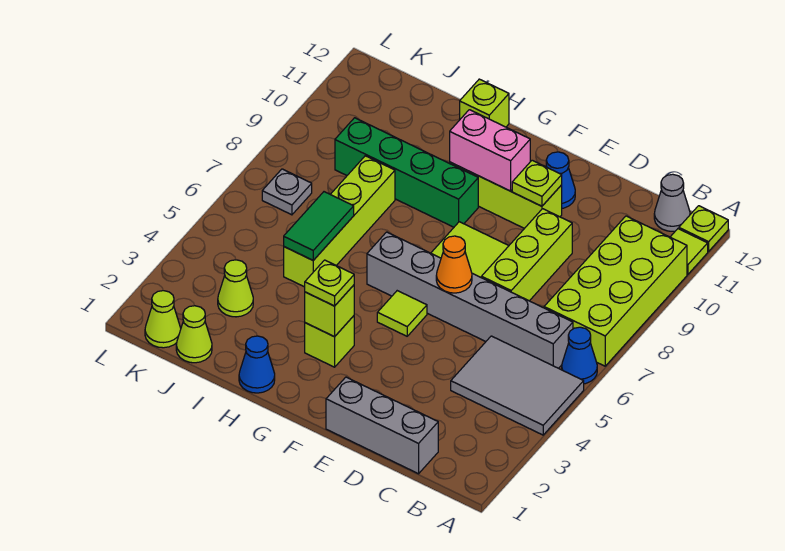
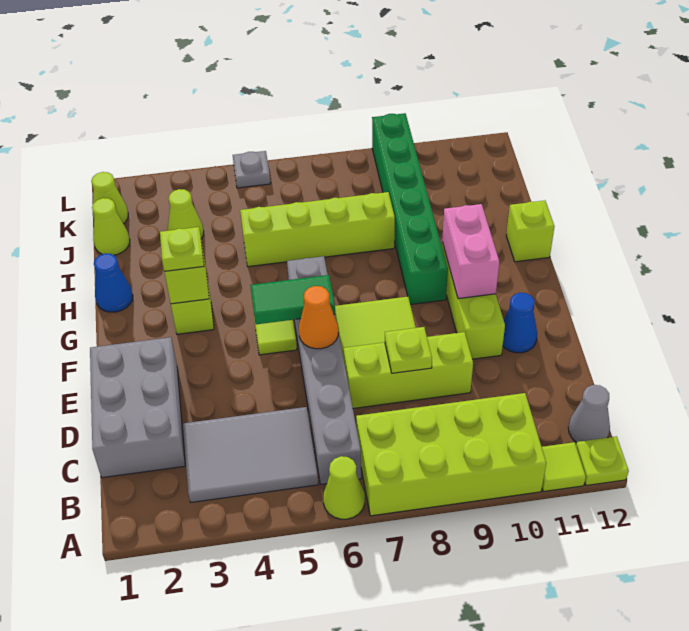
grey tile A4:C5 level 1 -> grey tile B3:C5 level 1
blue cone A6 level 1 -> lime cone A6 level 1
grey brick C1:E1 level 1 -> grey brick C1:E2 level 1
lime plate E10 level 2 -> lime plate D8 level 2
green brick G9:J9 level 1 -> green brick G9:L9 level 1
green tile I5:I6 level 2 -> green tile F5:F6 level 2
grey plate K7 level 1 -> grey plate L5 level 1

